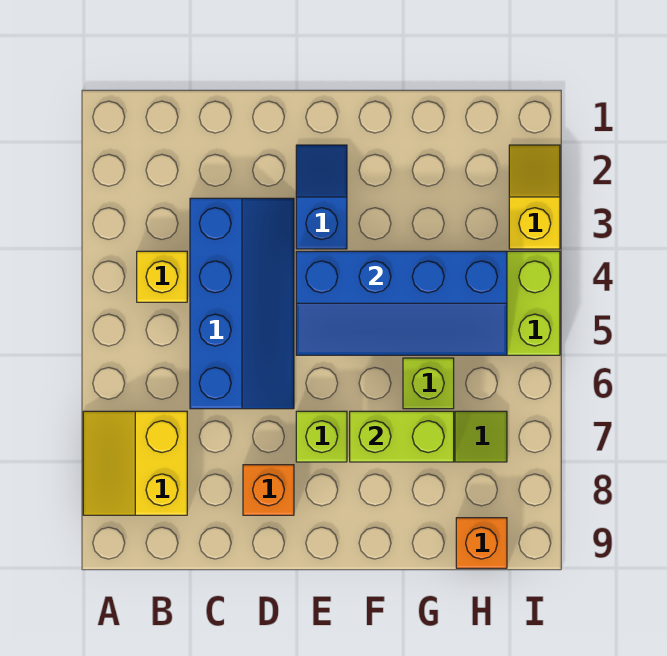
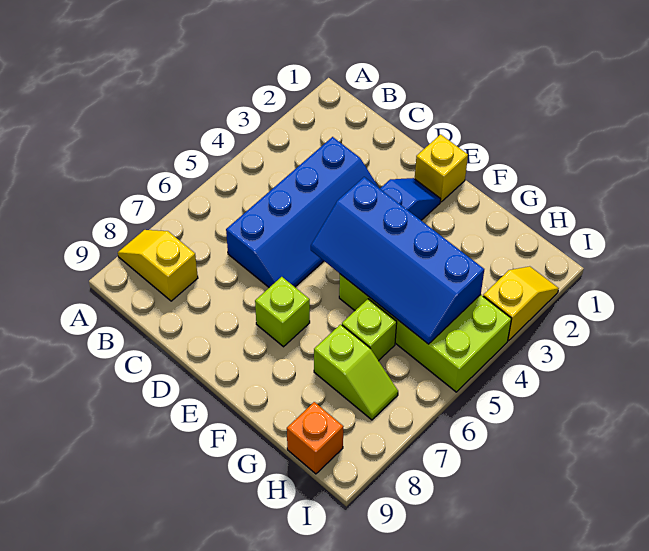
yellow slope A7:B8 level 1 top B -> yellow slope A8:B8 level 1 top B
yellow brick B4 level 1 -> yellow brick E1 level 1
orange brick D8 level 1 -> none
lime brick F7:G7 level 2 -> none

